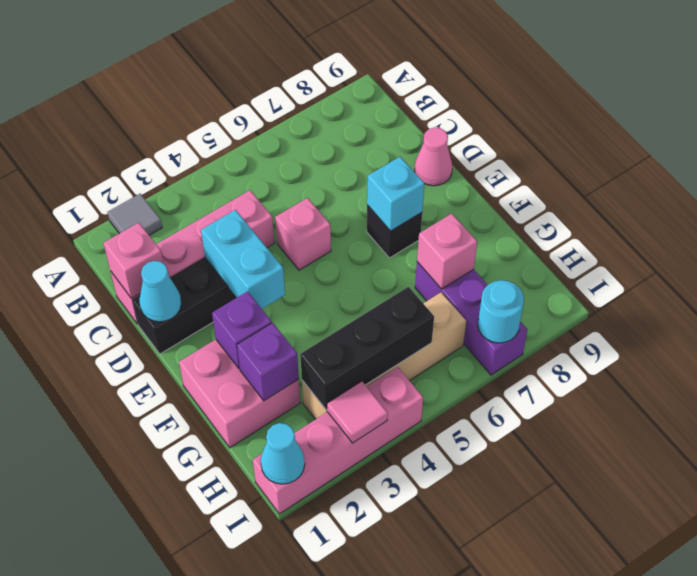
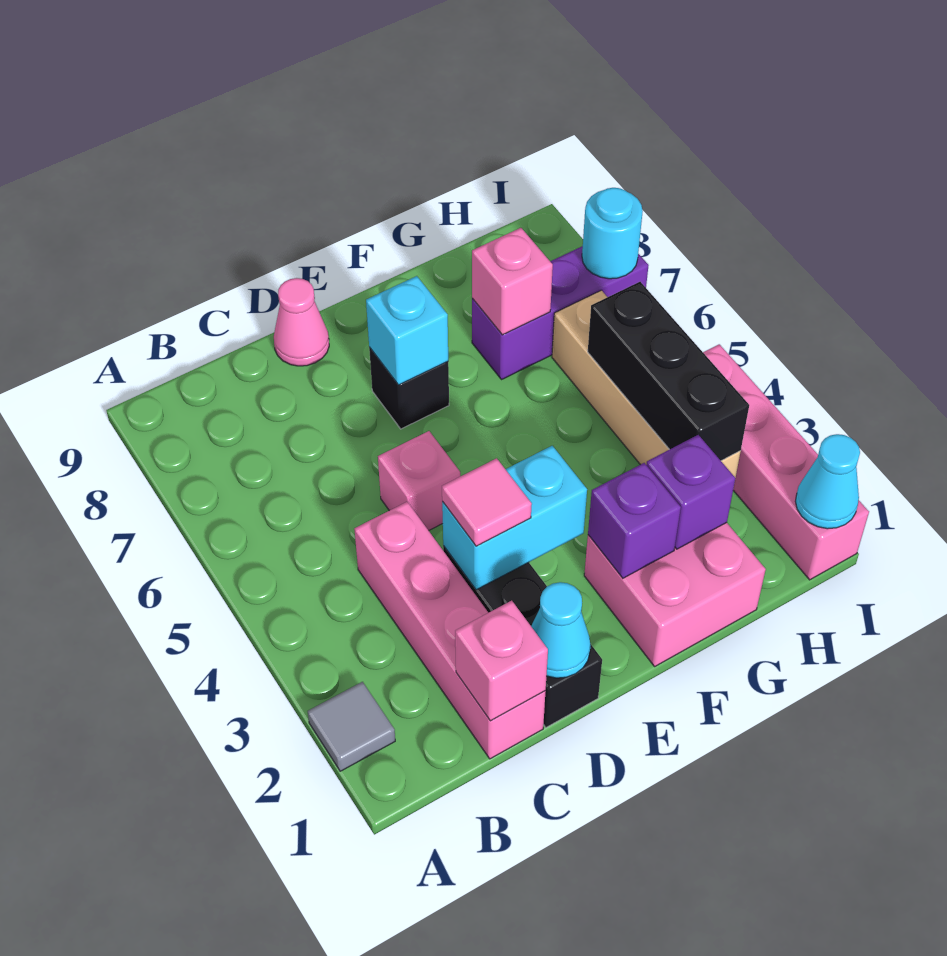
pink tile I3 level 2 -> pink tile D3 level 3

